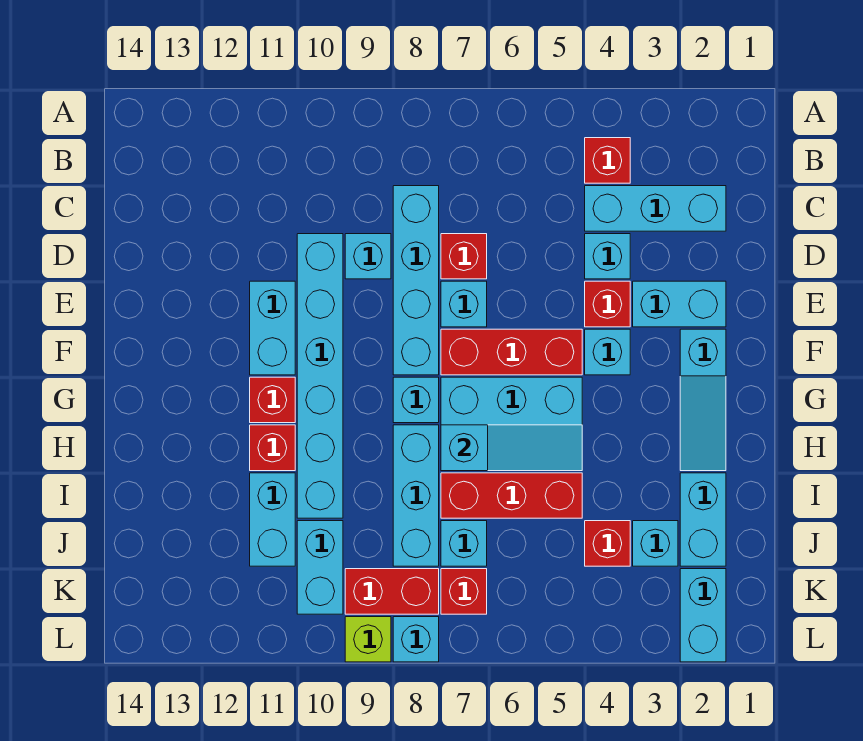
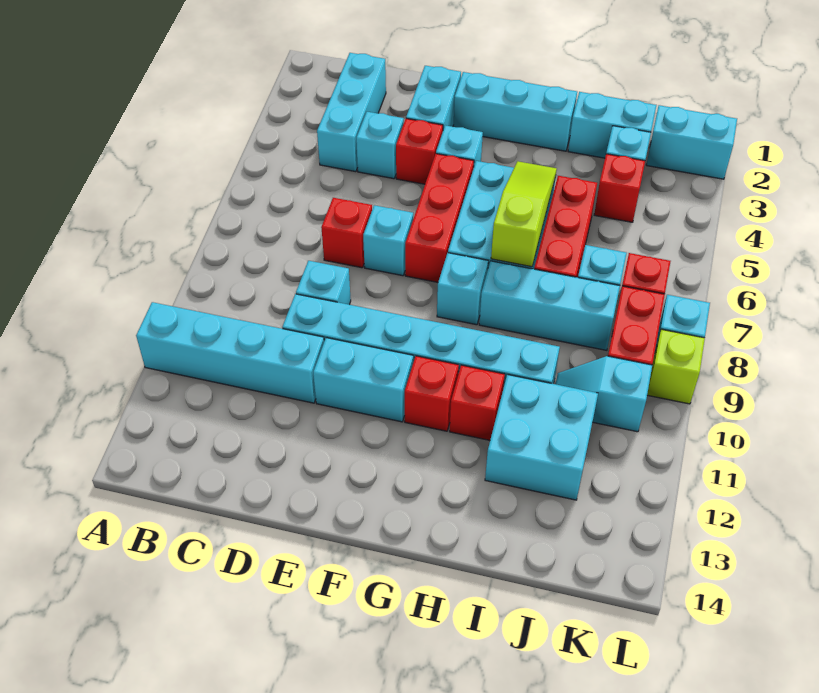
red brick B4 level 1 -> none
cyan brick C8:F8 level 1 -> cyan brick A11:D11 level 1
cyan slope F2:H2 level 1 top F -> cyan brick F2:H2 level 1
cyan slope H5:H7 level 2 top 7 -> lime slope H5:H7 level 2 top 7
cyan brick I11:J11 level 1 -> cyan brick I11:J12 level 1
cyan brick J10:K10 level 1 -> cyan slope J10:K10 level 1 top K

